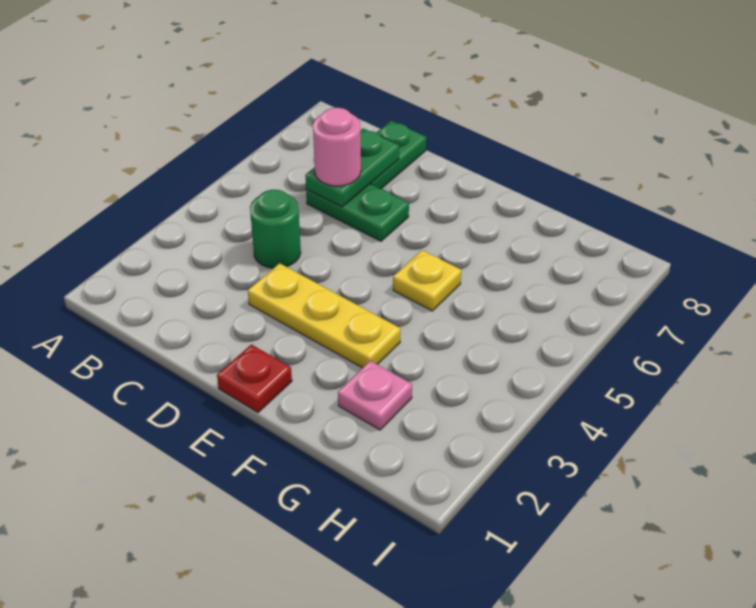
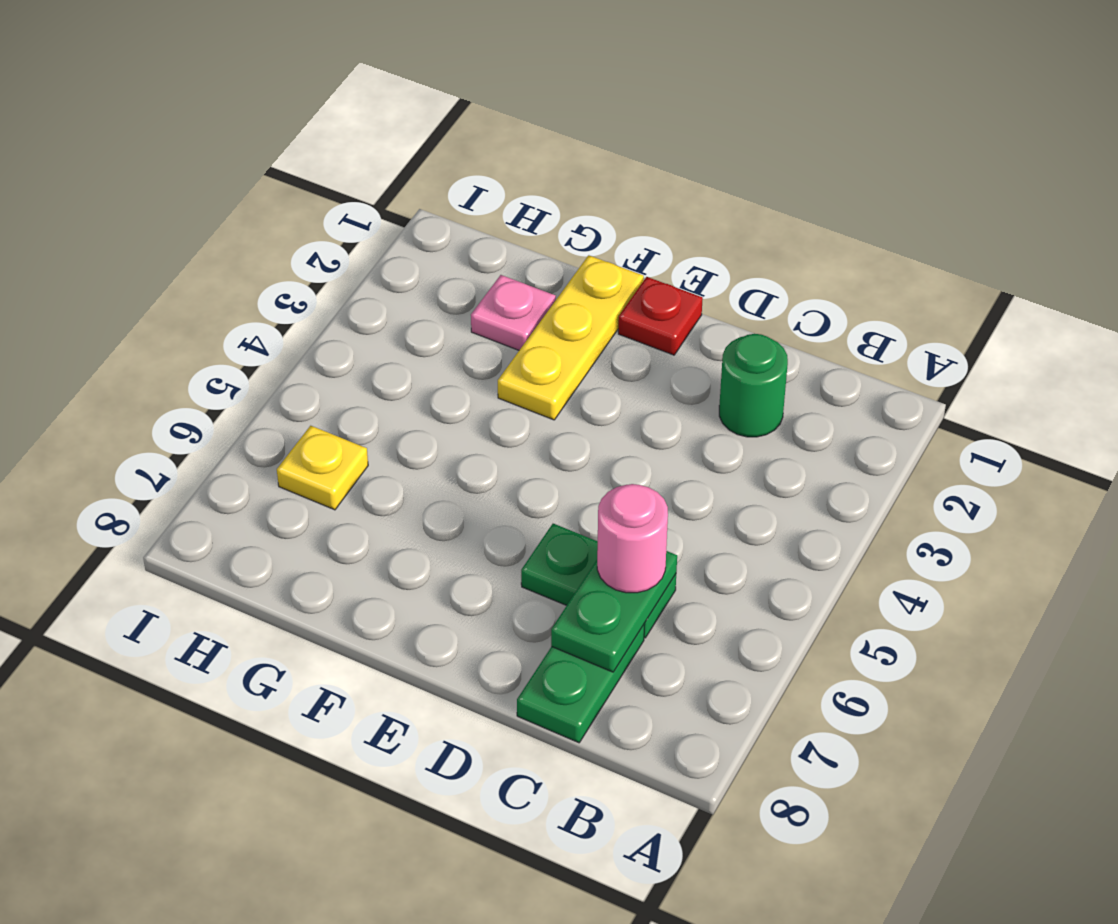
green round brick C4 level 1 -> green round brick C2 level 1
yellow plate D3:F3 level 1 -> yellow plate F1:F3 level 1
yellow plate F5 level 1 -> yellow plate H6 level 1

